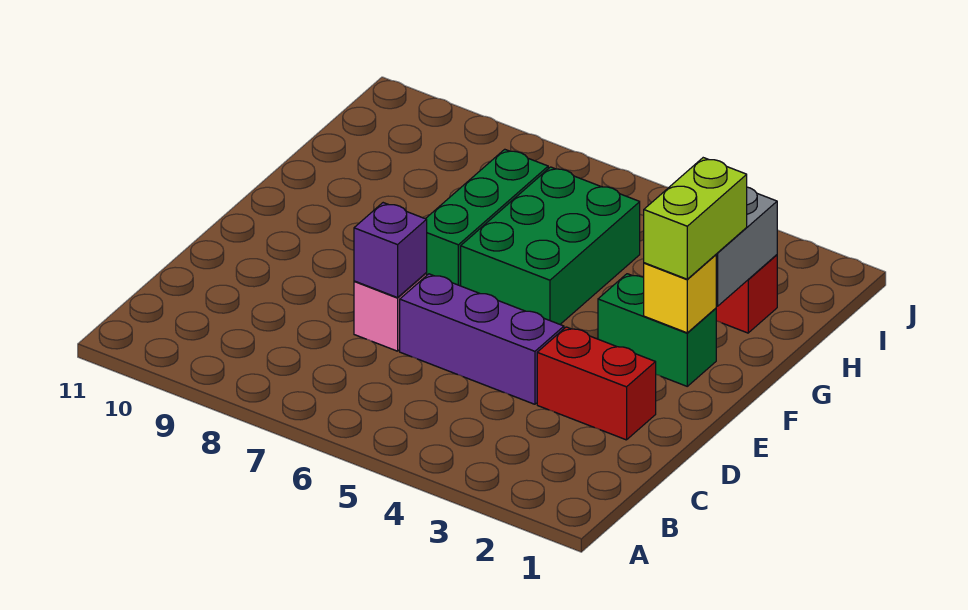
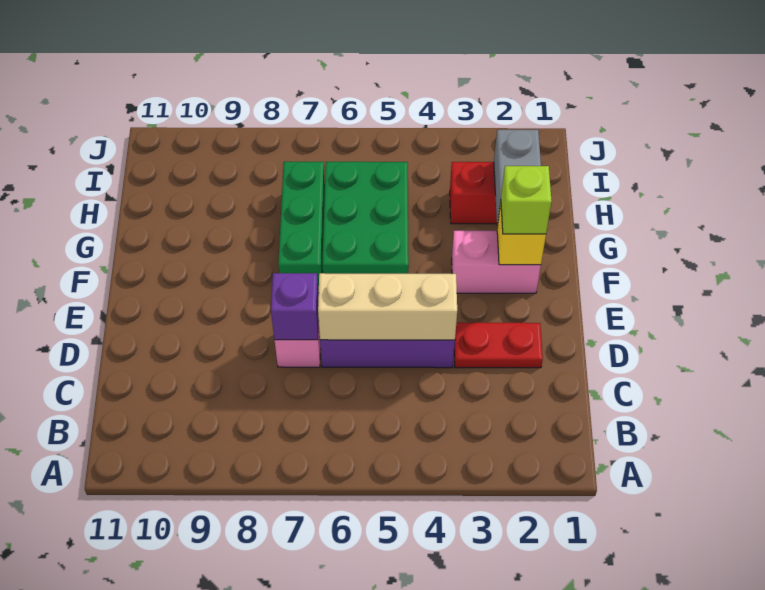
red brick D2:D3 level 1 -> red plate D2:D3 level 1
none -> tan brick D4:D6 level 2
green brick F2:F3 level 1 -> pink brick F2:F3 level 1
lime brick F2:G2 level 3 -> lime brick F2 level 3

